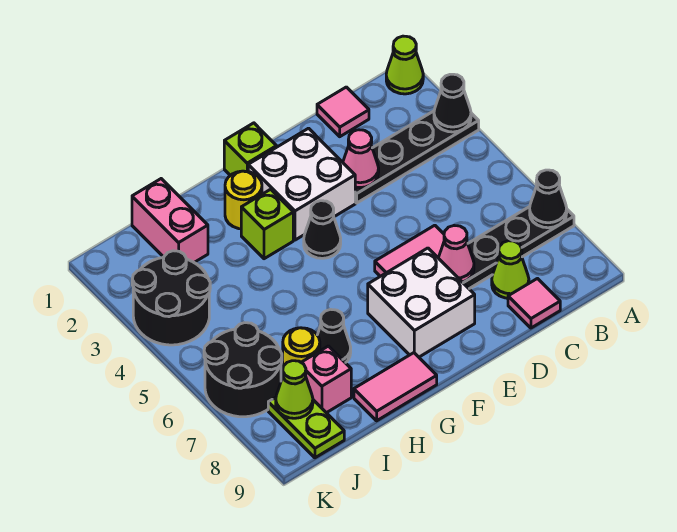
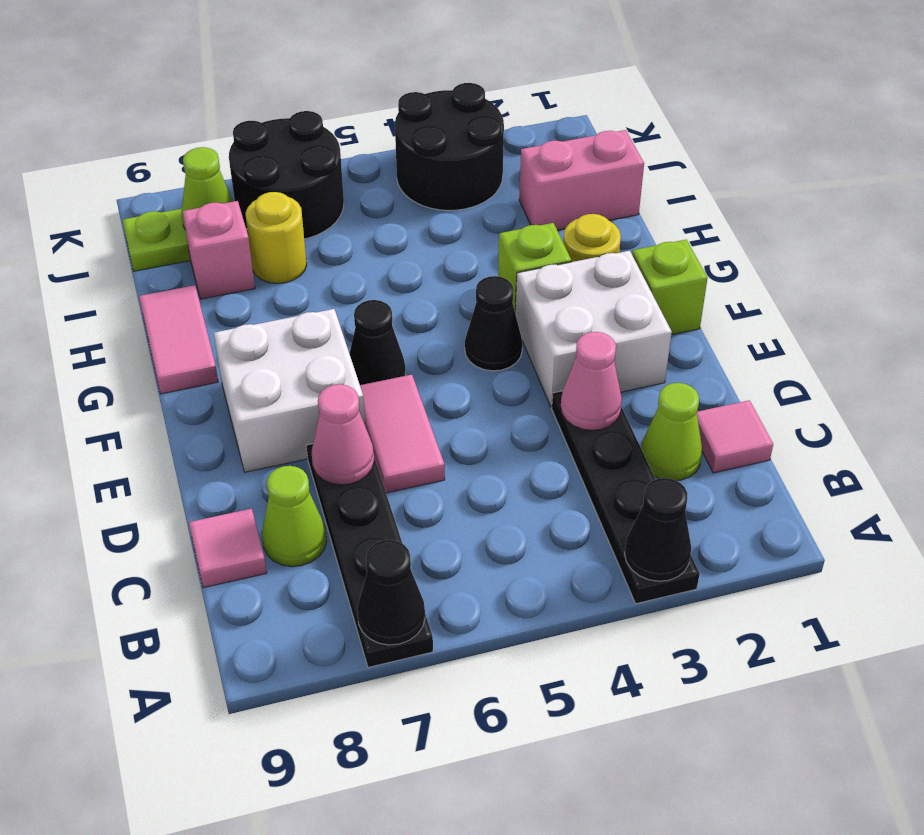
lime cone A1 level 1 -> lime cone C2 level 1
black cone H7 level 1 -> black cone F6 level 1

